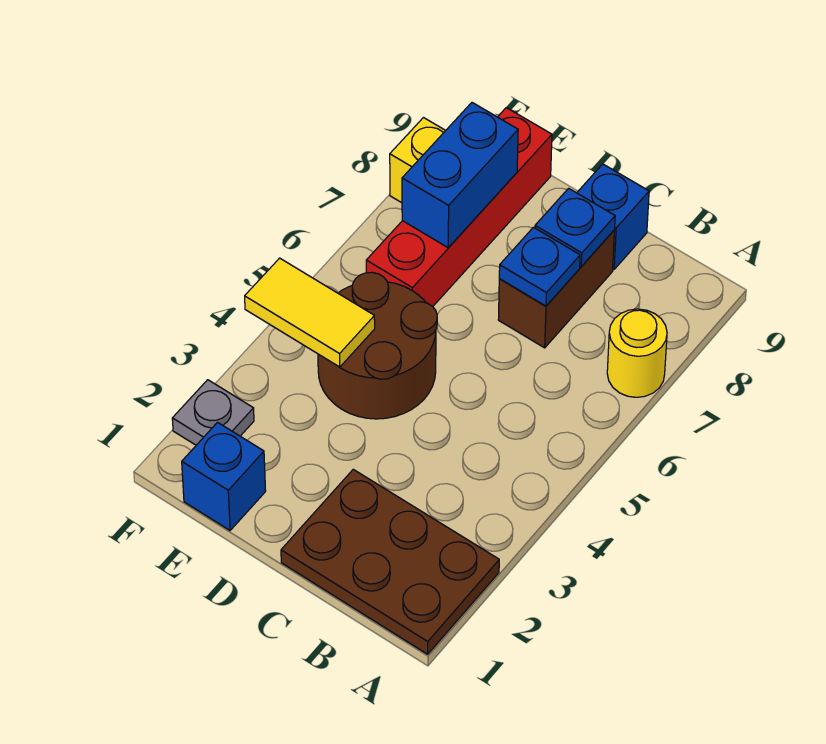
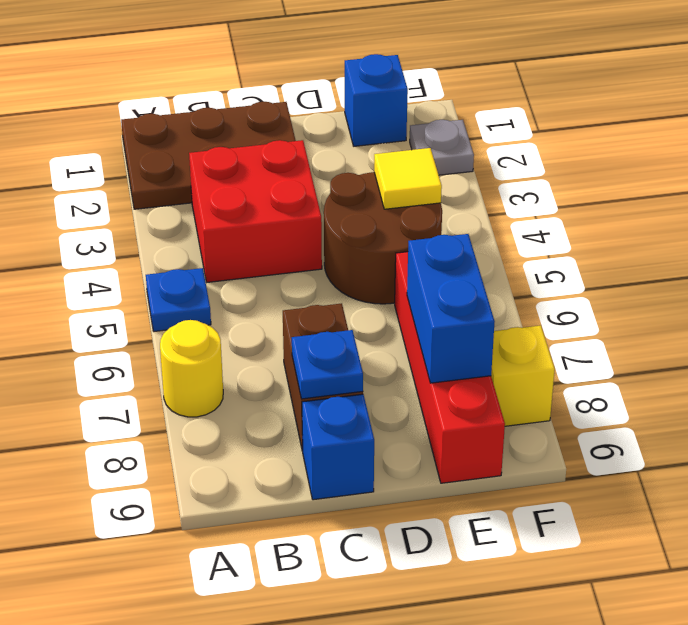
none -> red brick B3:C4 level 1
blue plate C7 level 2 -> blue plate A5 level 1
yellow tile E4:F4 level 2 -> yellow tile E4 level 2

